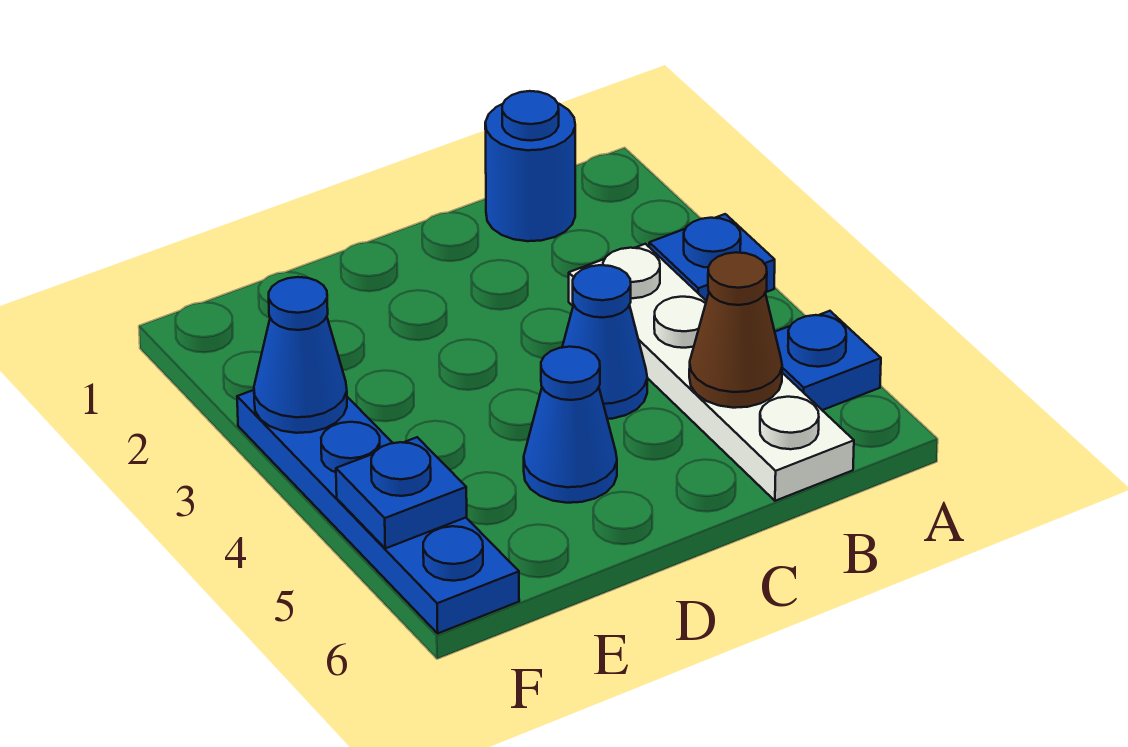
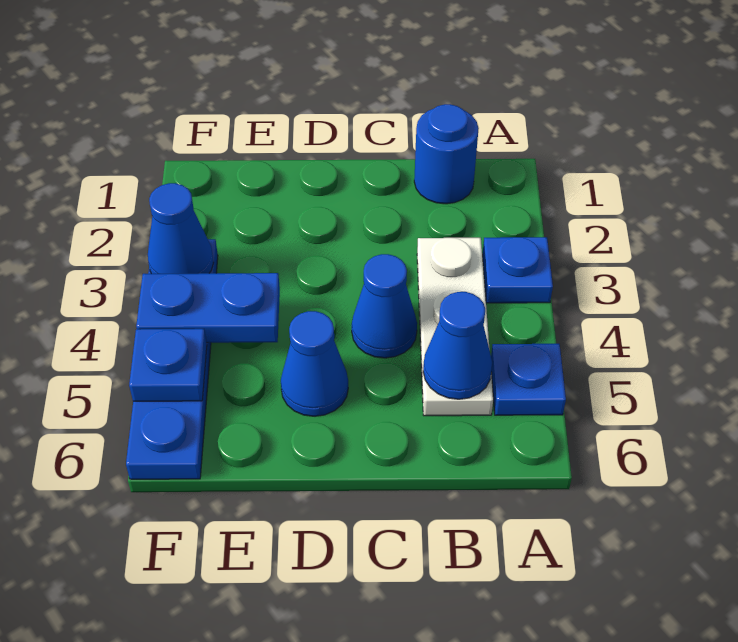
white plate B3:B6 level 1 -> white plate B3:B5 level 1
brown cone B5 level 2 -> blue cone B5 level 2
none -> blue plate E4:F4 level 2

